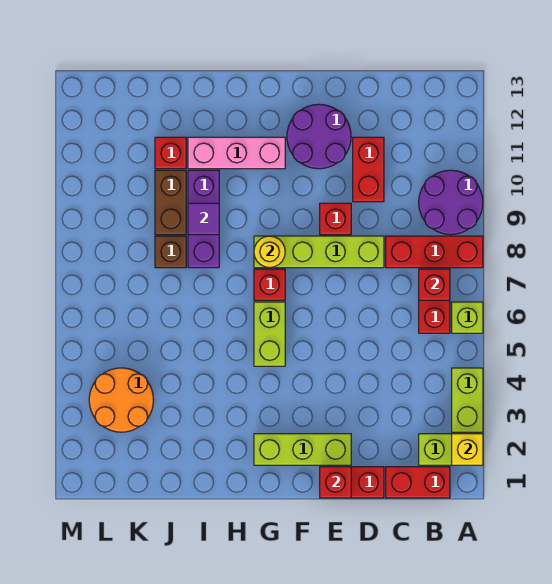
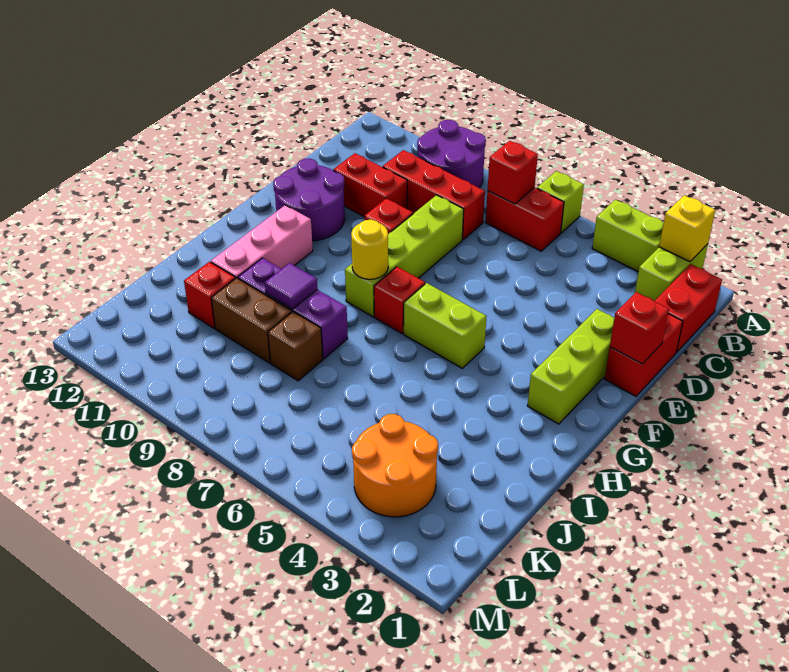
red brick A8:C8 level 1 -> red brick C8:C10 level 1

